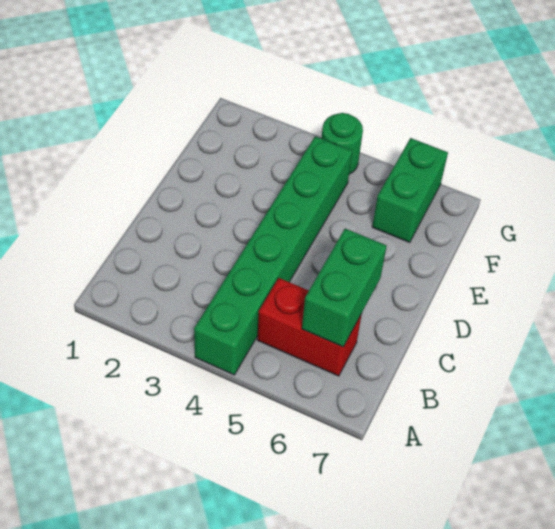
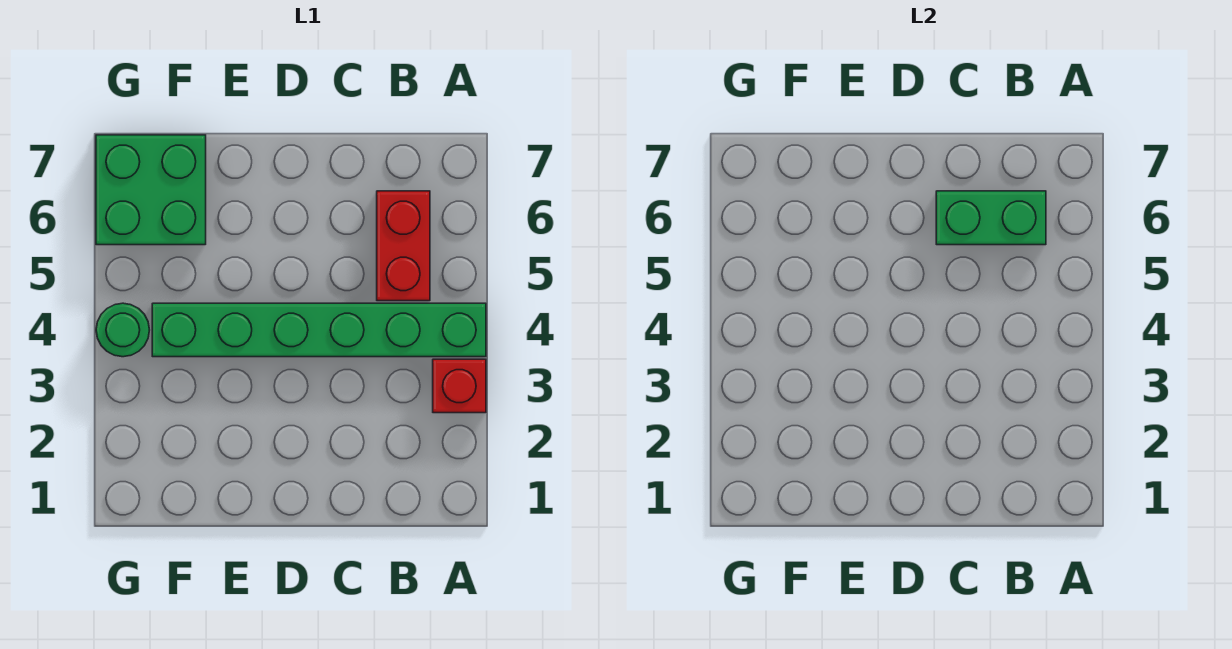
none -> red brick A3 level 1
green brick F6:G6 level 1 -> green brick F6:G7 level 1

